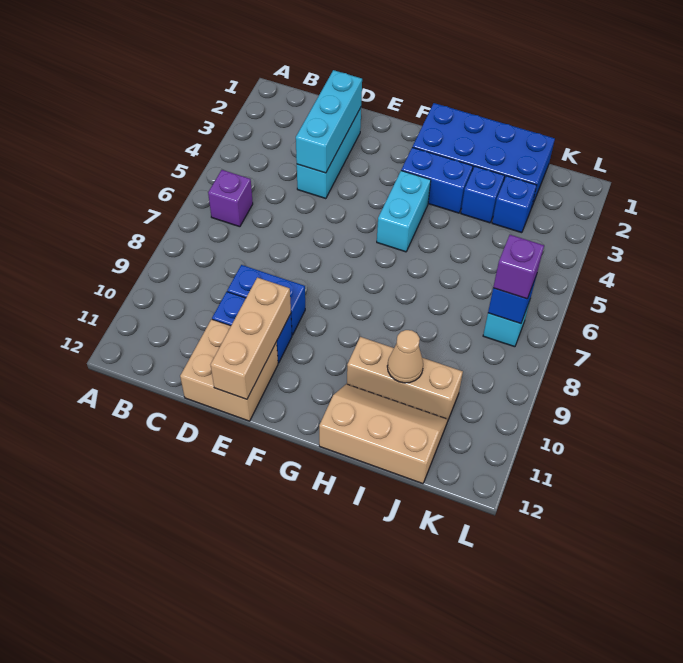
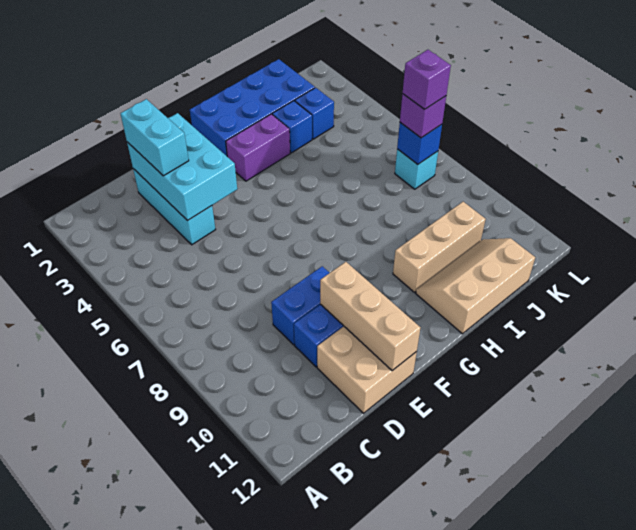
purple brick B6 level 1 -> purple brick K7 level 4
cyan brick D2:D4 level 2 -> cyan brick D2:E4 level 2
blue brick G3:H3 level 1 -> purple brick G3:H3 level 1
cyan brick G4:G5 level 1 -> cyan brick D2:D3 level 3
tan cone I10 level 2 -> none

